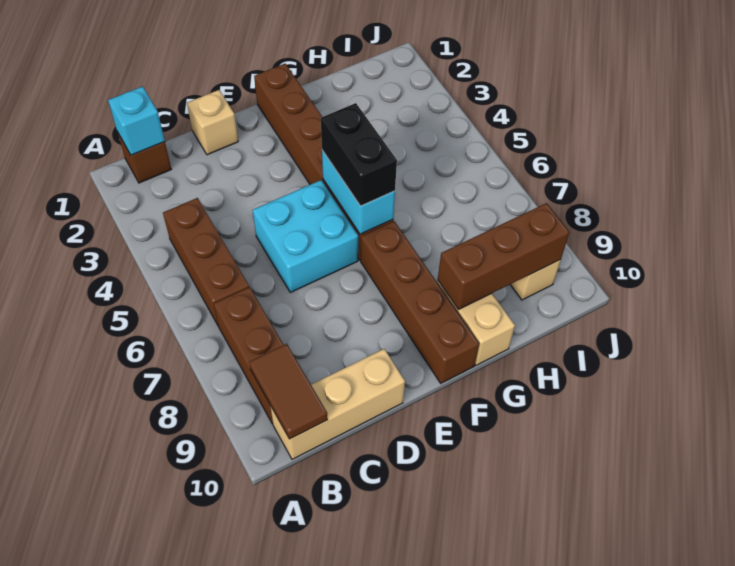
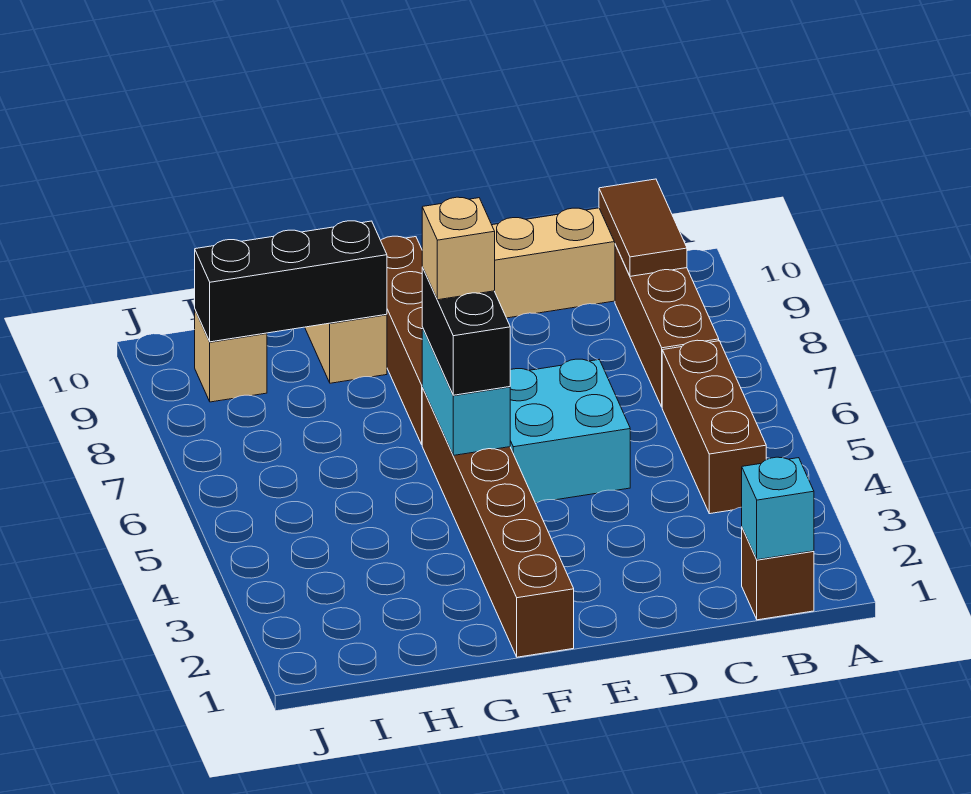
tan brick D1 level 1 -> tan brick F6 level 4
brown brick G9:I9 level 2 -> black brick G9:I9 level 2

